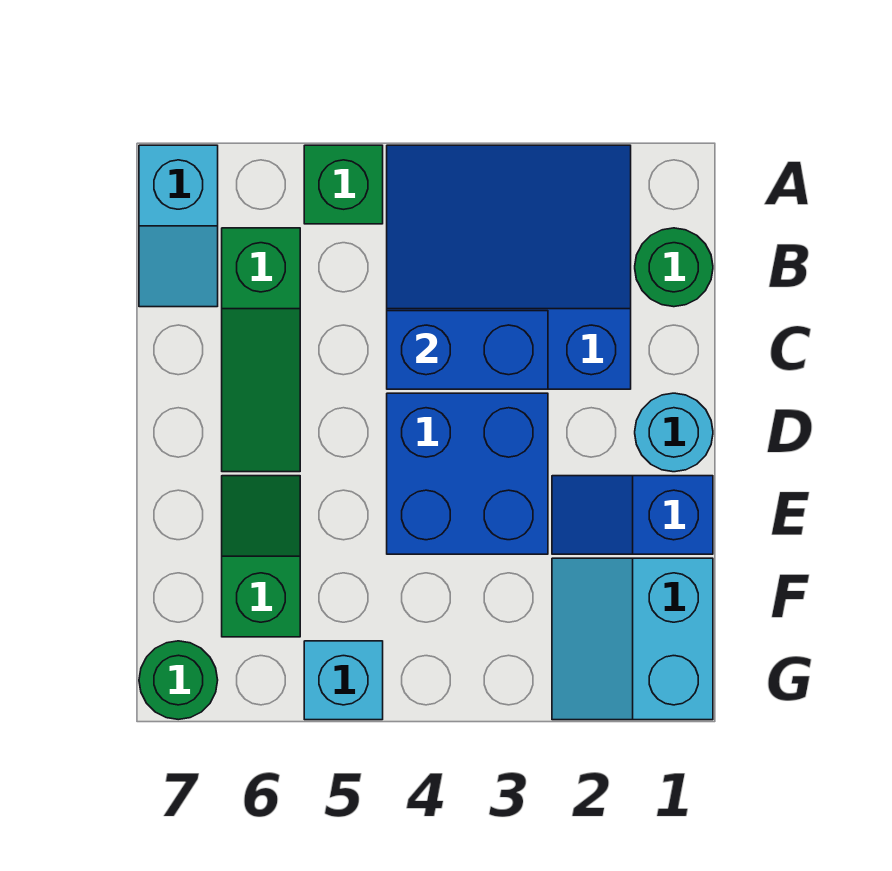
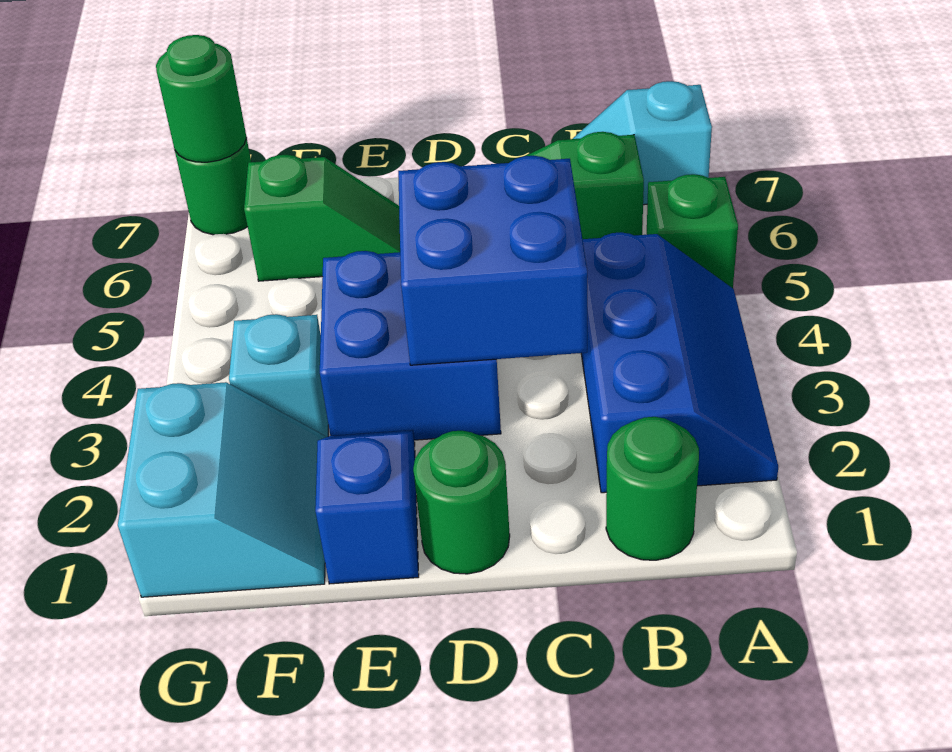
blue slope A2:C4 level 1 top C -> blue slope A2:B4 level 1 top B
blue brick C3:C4 level 2 -> blue brick C3:D4 level 2
cyan round brick D1 level 1 -> green round brick D1 level 1
cyan slope F1:G2 level 1 top 1 -> cyan slope F1:G2 level 1 top G
cyan brick G5 level 1 -> cyan brick F3 level 1
none -> green round brick G7 level 2

